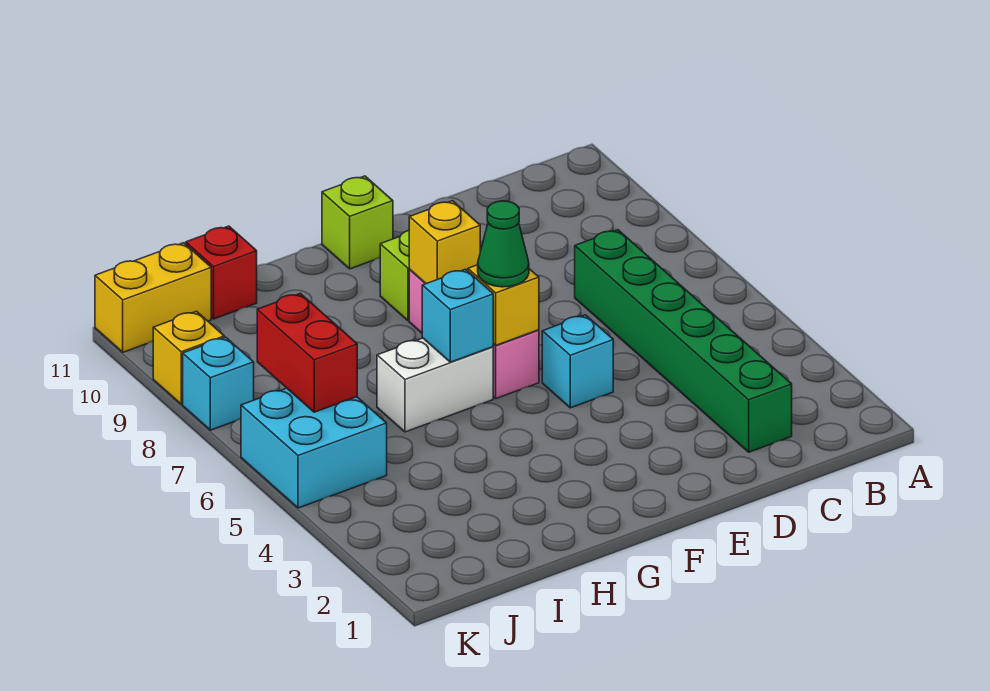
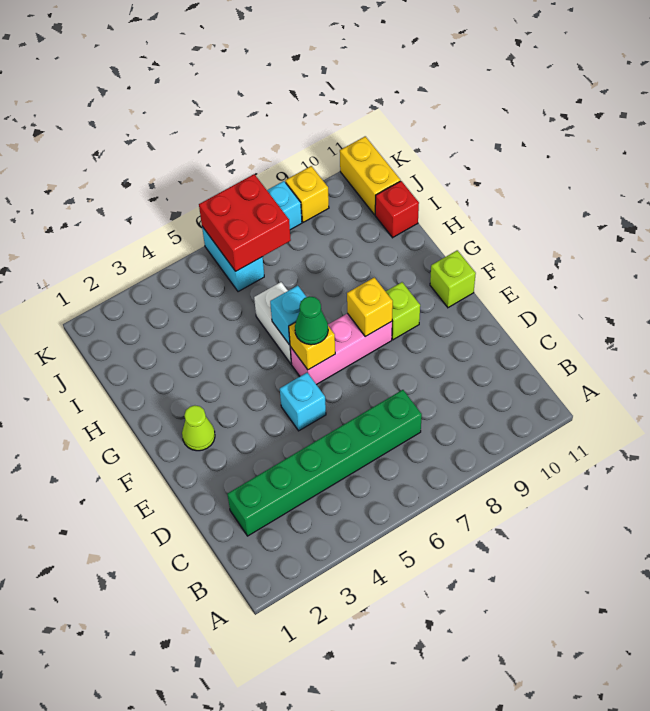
none -> lime cone F2 level 1
cyan brick J5:K6 level 1 -> cyan brick J6:K6 level 1
red brick J6:J7 level 2 -> red brick J6:K7 level 2

